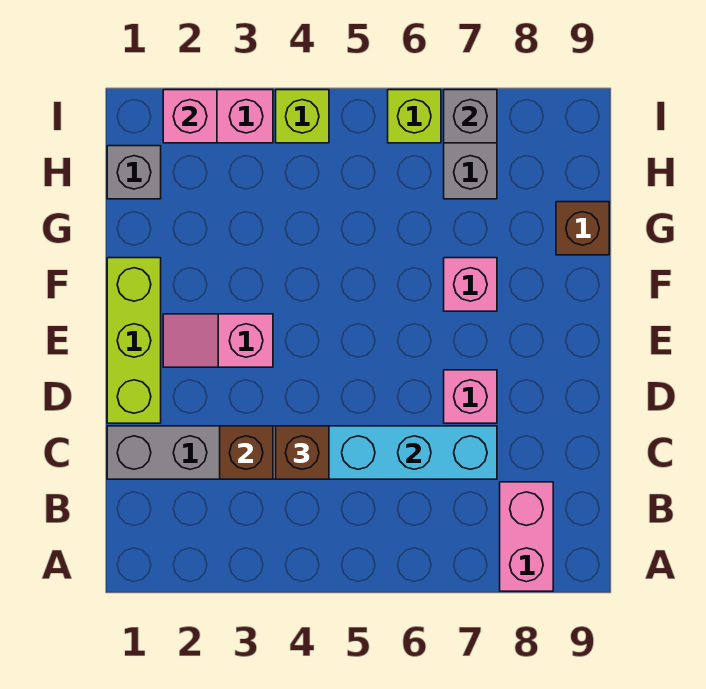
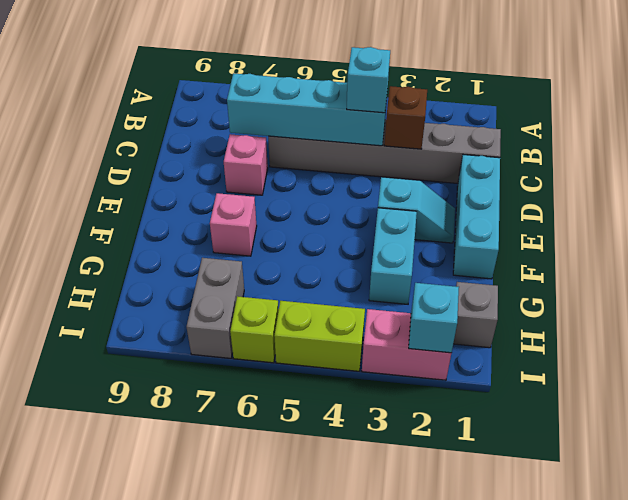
pink brick A8:B8 level 1 -> none
brown brick C4 level 3 -> cyan brick C4 level 3
lime brick D1:F1 level 1 -> cyan brick D1:F1 level 1
pink slope E2:E3 level 1 top 3 -> cyan slope E2:E3 level 1 top 3
none -> cyan brick F3:G3 level 1
brown brick G9 level 1 -> none
pink brick I2 level 2 -> cyan brick I2 level 2
lime brick I4 level 1 -> lime brick I4:I5 level 1
grey brick I7 level 2 -> none

